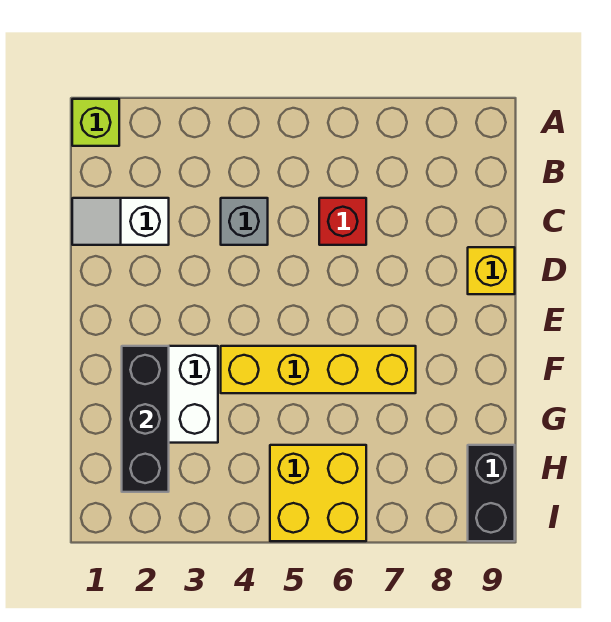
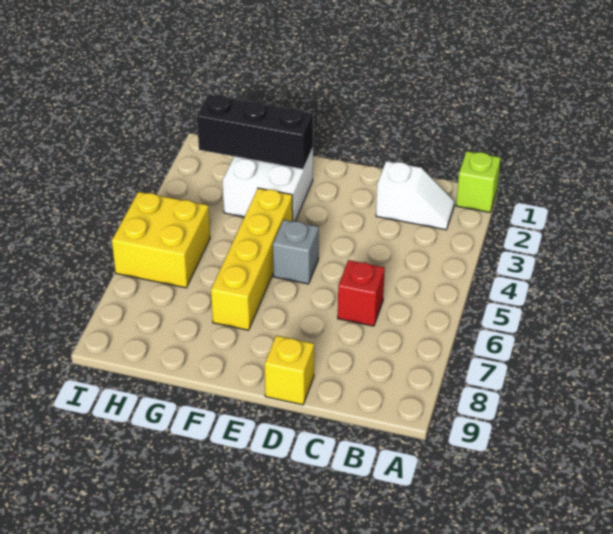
white slope C1:C2 level 1 top 2 -> white slope B2:C2 level 1 top C
grey brick C4 level 1 -> grey brick E5 level 1
black brick H9:I9 level 1 -> none

